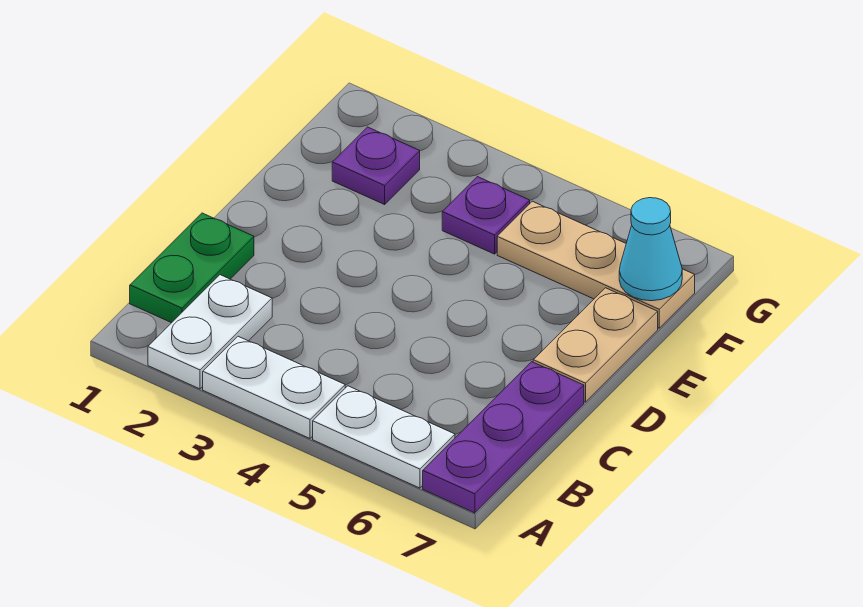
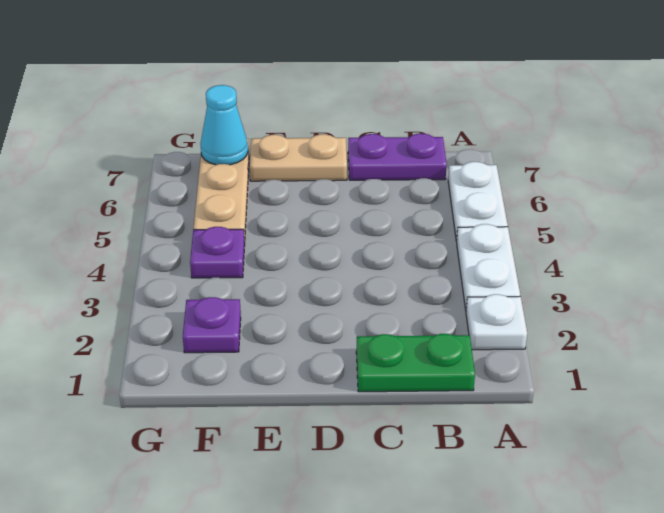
white plate A2:B2 level 1 -> white plate A2 level 1
purple plate A7:C7 level 1 -> purple plate B7:C7 level 1

